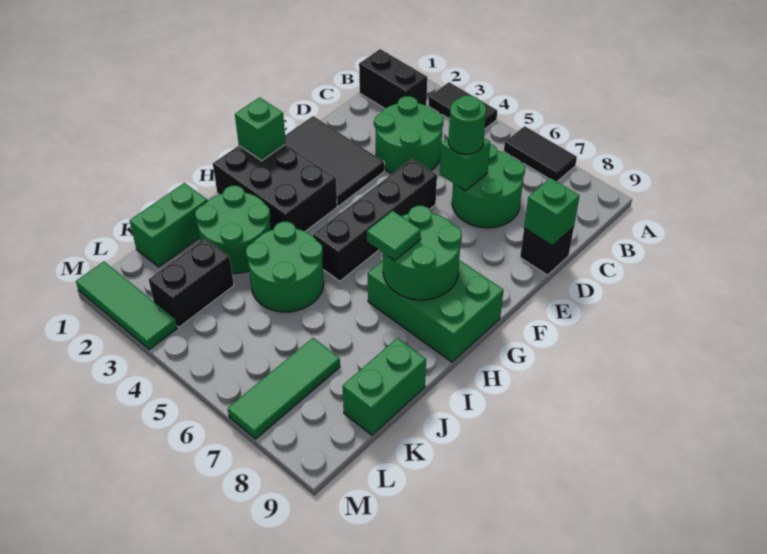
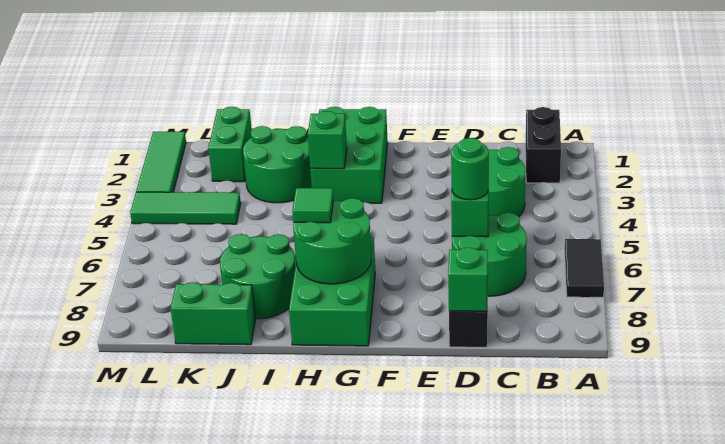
black tile A3:A4 level 1 -> none
black tile E1:F3 level 1 -> none
black brick E5:H5 level 1 -> none
black brick G1:H3 level 1 -> green brick G1:H3 level 1
green brick G1 level 2 -> green brick H3 level 2
green round brick I4:J5 level 1 -> green round brick I7:J8 level 1
green brick J1:K1 level 1 -> green brick K1:K2 level 1
black brick K3:L3 level 1 -> none
green tile K7:M7 level 1 -> green tile K4:M4 level 1

